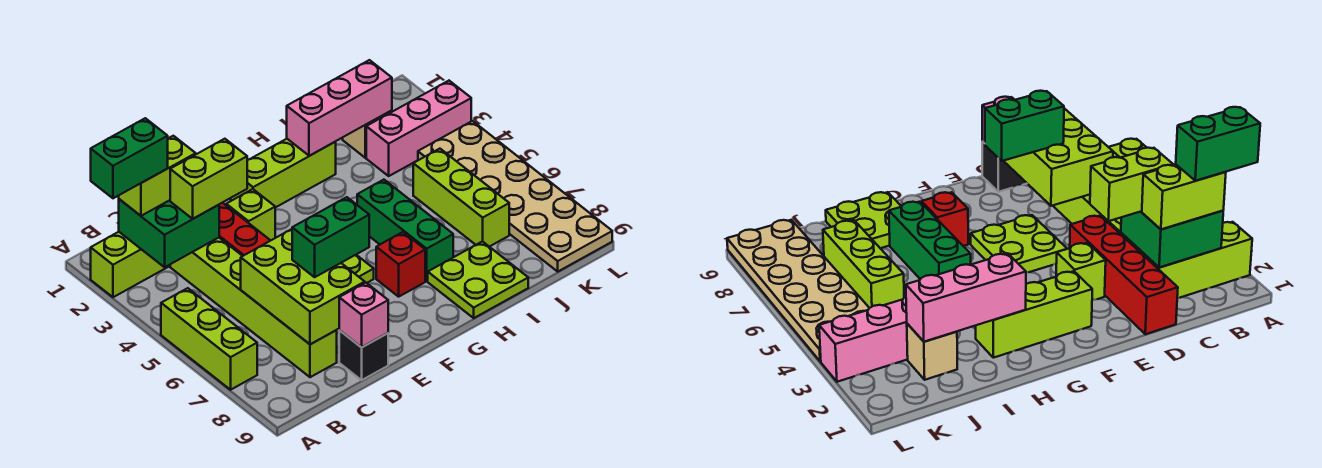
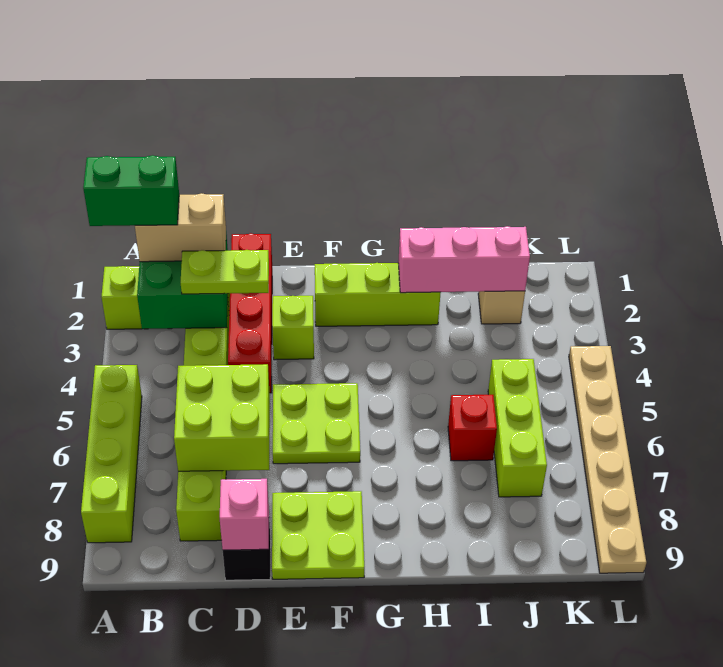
lime brick A5:A7 level 1 -> lime brick A5:A8 level 1
lime brick B2:C2 level 3 -> tan brick B2:C2 level 3
lime brick C3:D3 level 3 -> lime plate C3:D3 level 3
lime brick C6:D8 level 2 -> lime brick C6:D7 level 2
green brick D7:E7 level 3 -> none
red brick G7 level 1 -> red brick I6 level 1
green brick H5:H7 level 1 -> none
lime plate H8:I9 level 1 -> lime plate E8:F9 level 1
pink brick J3:L3 level 1 -> none
tan plate K4:L9 level 1 -> tan plate L4:L9 level 1

